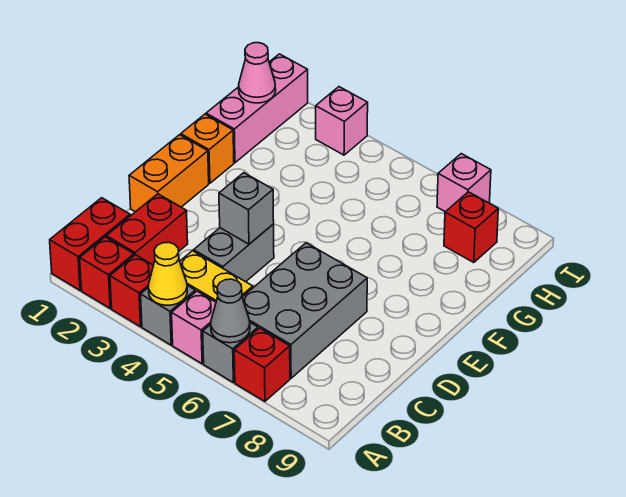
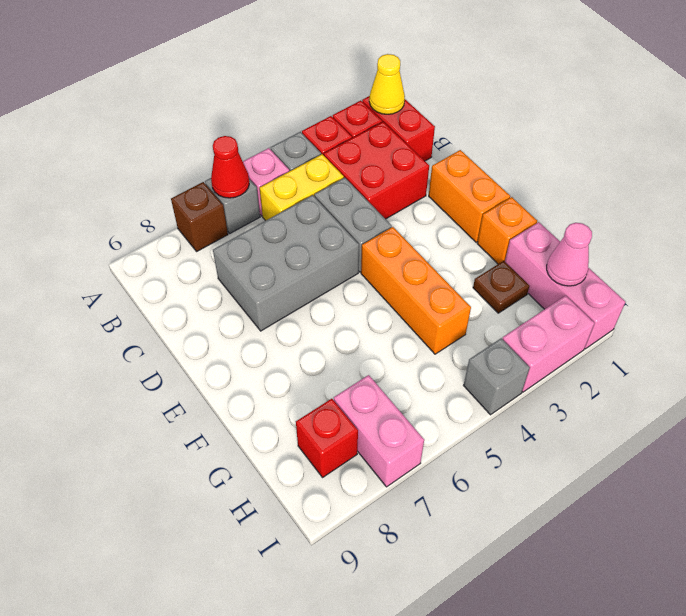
yellow cone A4 level 2 -> yellow cone A1 level 2
grey cone A6 level 2 -> red cone A6 level 2
red brick A7 level 1 -> brown brick A7 level 1
red brick B2:C2 level 1 -> red brick B2:C3 level 1
grey brick B6:D7 level 1 -> grey brick C5:D7 level 1
grey brick D4 level 2 -> grey brick I4 level 1
none -> orange brick E4:G4 level 1
none -> brown plate G2 level 1
pink brick I3 level 1 -> pink brick I2:I3 level 1
pink brick I7 level 1 -> pink brick H7:I7 level 1

